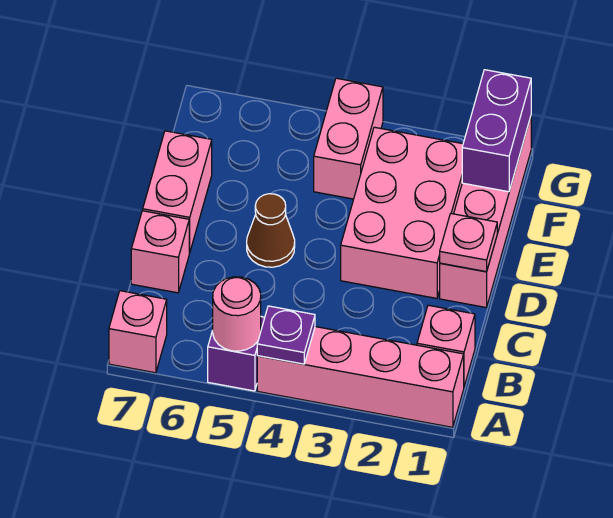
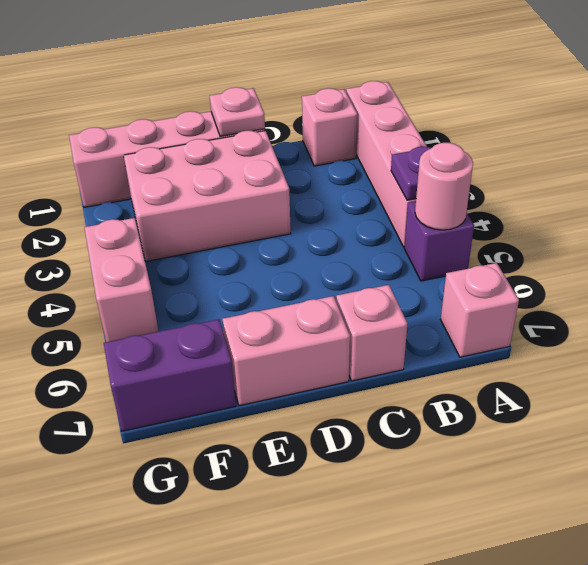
brown cone D5 level 1 -> none
purple brick F1:G1 level 2 -> purple brick F7:G7 level 1
pink brick F4:G4 level 1 -> pink brick G4:G5 level 1

